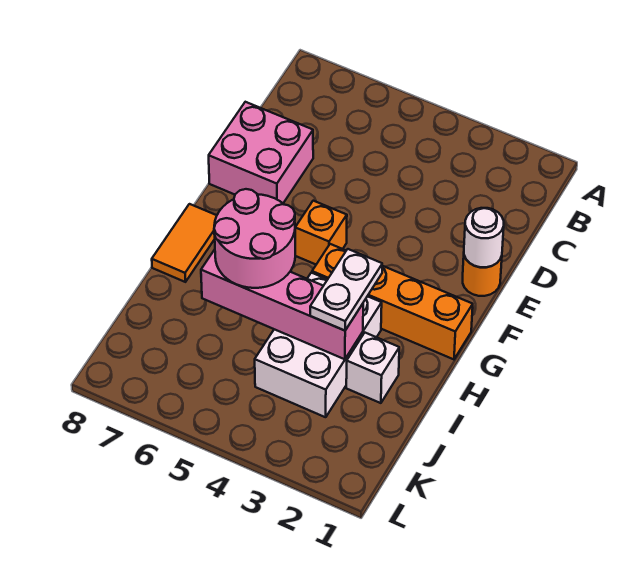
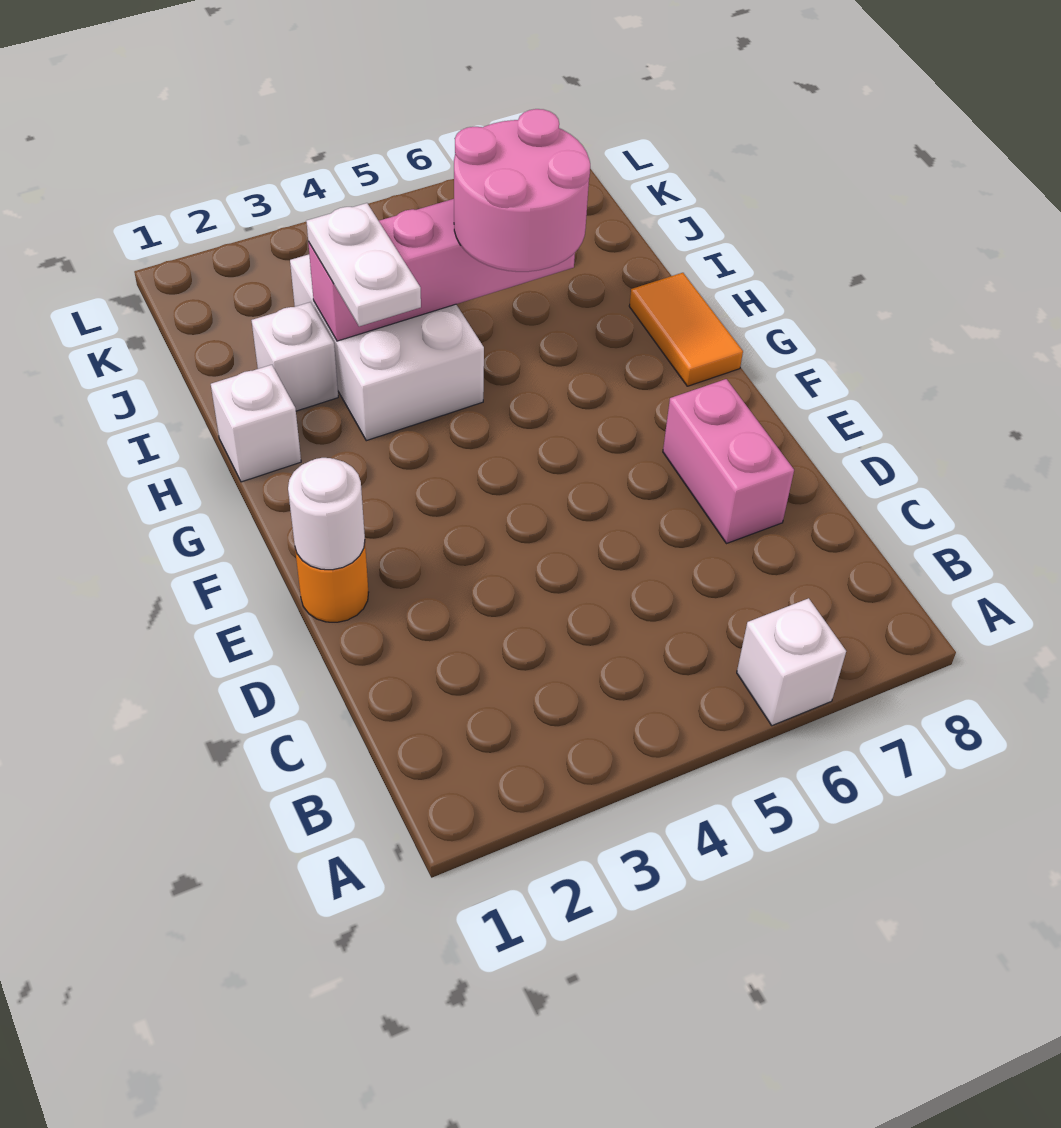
none -> white brick A6 level 1
pink brick D7:E8 level 1 -> pink brick D7:E7 level 1
orange brick F5 level 1 -> none
orange brick G1:G4 level 1 -> none
none -> white brick H1 level 1

